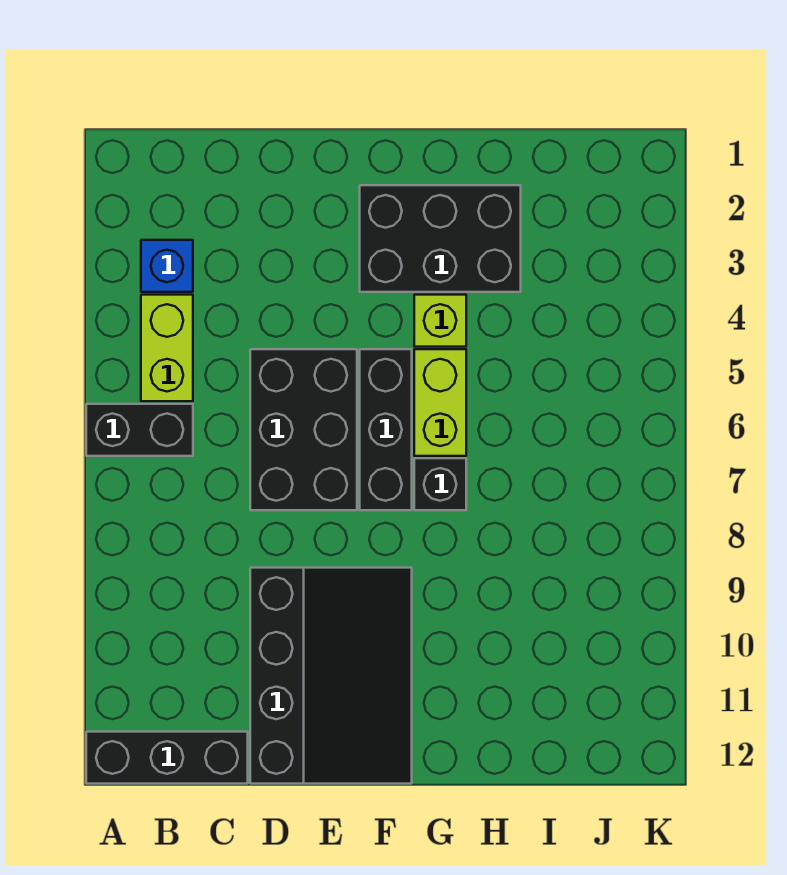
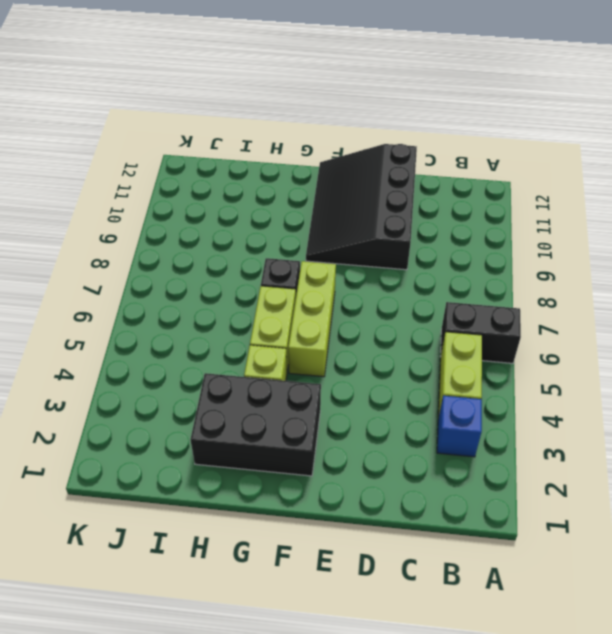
black brick A12:C12 level 1 -> none
black brick D5:E7 level 1 -> none
black brick F5:F7 level 1 -> lime brick F5:F7 level 1

